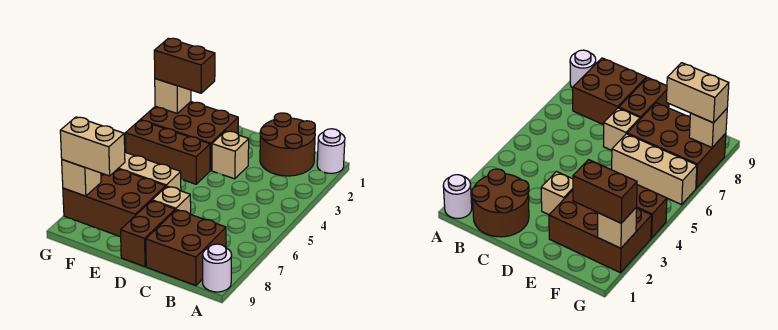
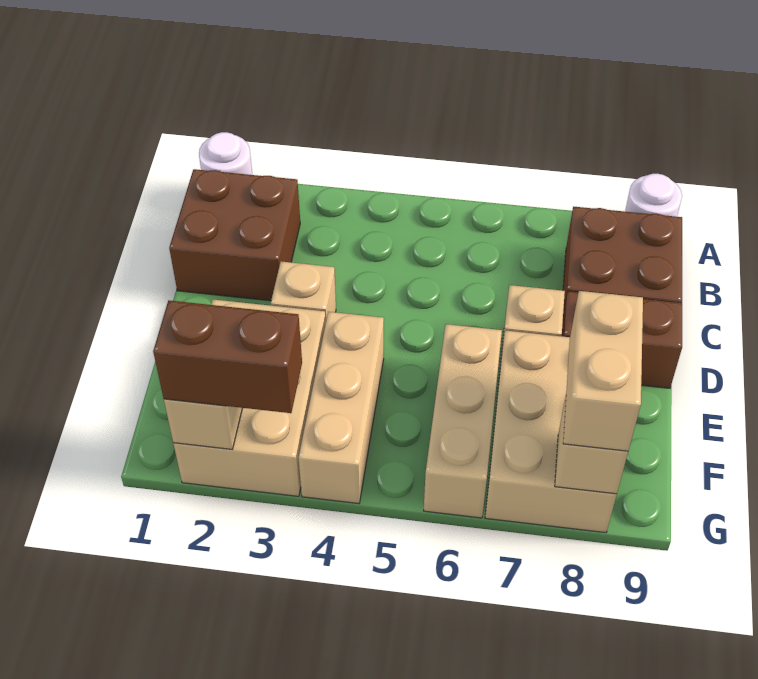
brown round brick B1:C2 level 1 -> brown brick B1:C2 level 1
brown brick E2:G3 level 1 -> tan brick E2:G3 level 1
brown brick E4:G4 level 1 -> tan brick E4:G4 level 1
brown brick E7:G8 level 1 -> tan brick E7:G8 level 1
brown brick F2:G2 level 3 -> brown brick G2:G3 level 3

